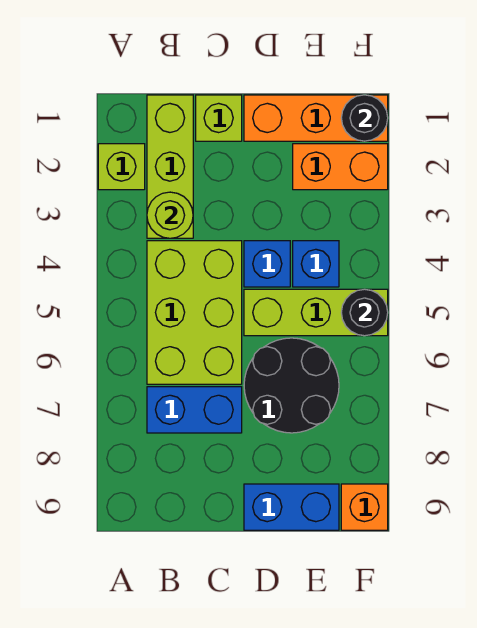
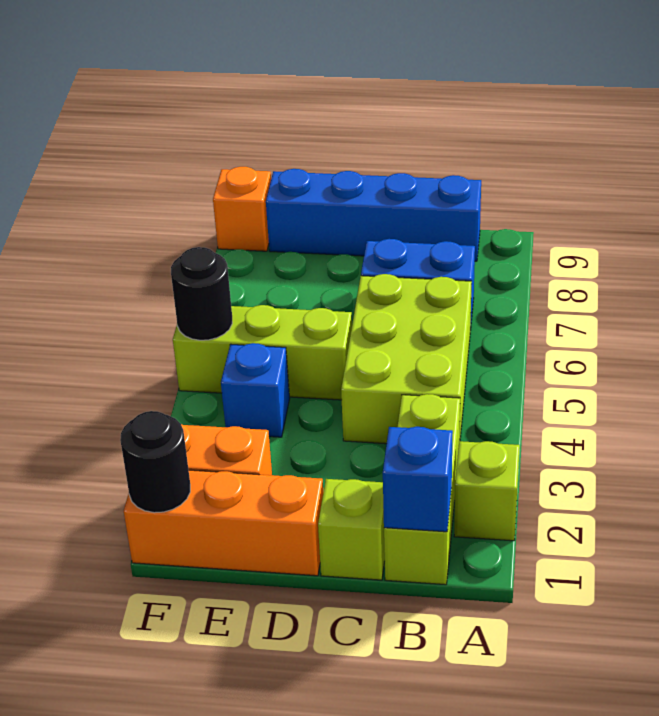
lime round brick B3 level 2 -> none
blue brick D4 level 1 -> blue brick B1 level 2
black round brick D6:E7 level 1 -> none
blue brick D9:E9 level 1 -> blue brick B9:E9 level 1

